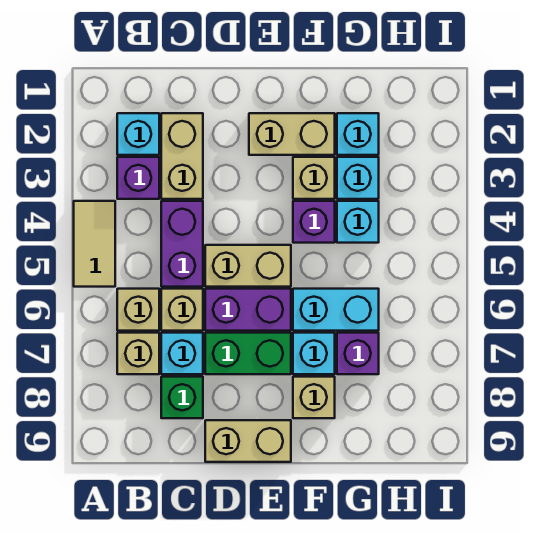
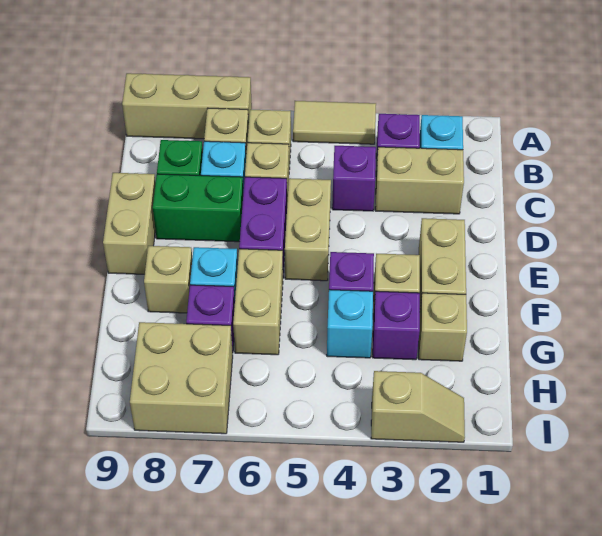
none -> tan brick A7:A9 level 1
purple brick C4:C5 level 1 -> purple brick C4 level 1
green brick D7:E7 level 1 -> green brick D7:D8 level 1
cyan brick F6:G6 level 1 -> tan brick F6:G6 level 1
cyan brick G2 level 1 -> tan brick G2 level 1
cyan brick G3 level 1 -> purple brick G3 level 1
none -> tan brick H7:I8 level 1
none -> tan slope I2:I3 level 1 top 3

